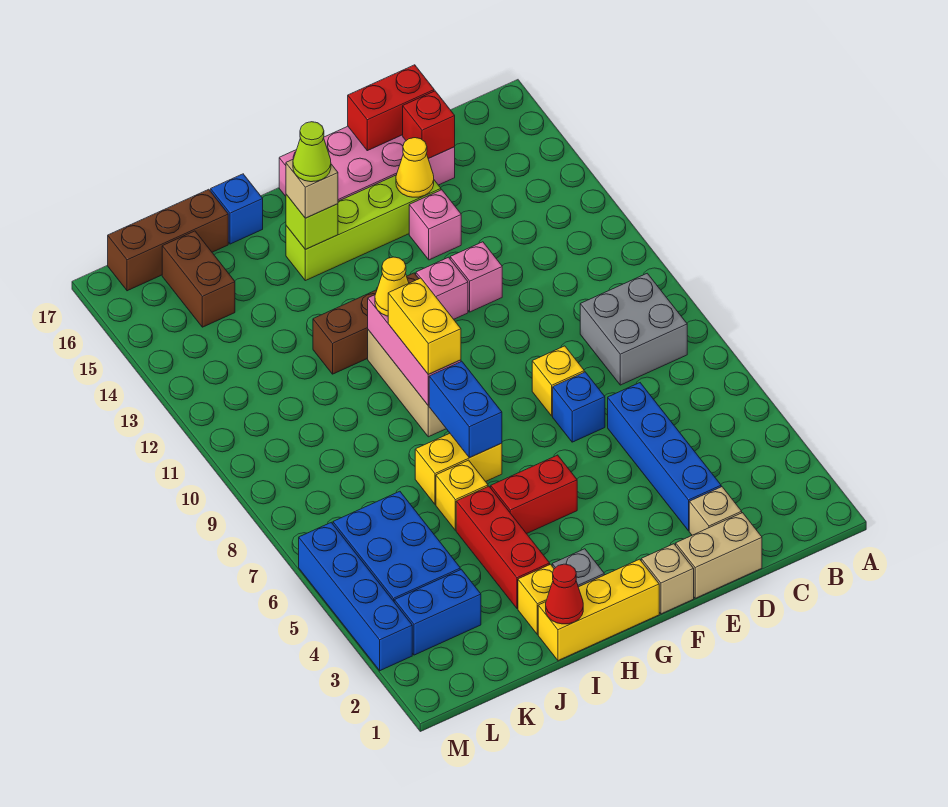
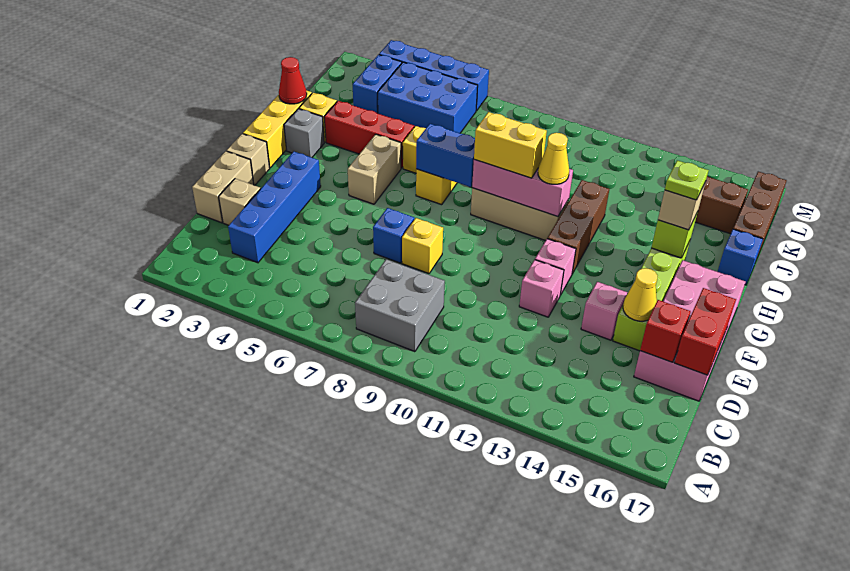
blue brick D3:D6 level 1 -> blue brick C3:F3 level 1
red brick G5:H5 level 1 -> tan brick G5:H5 level 1
lime cone H15 level 4 -> lime plate H15 level 4

